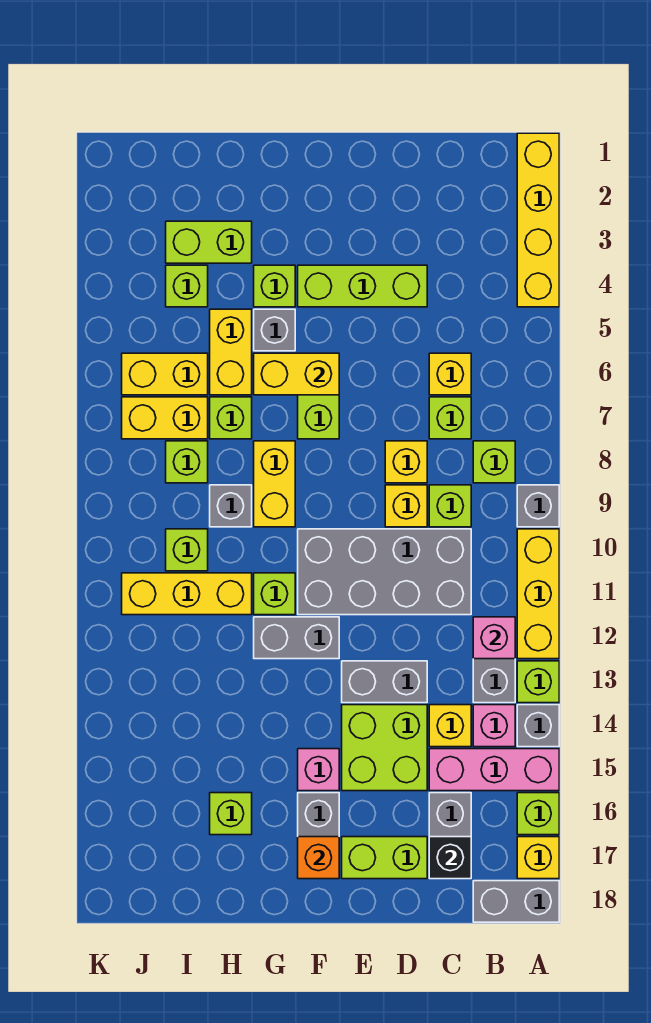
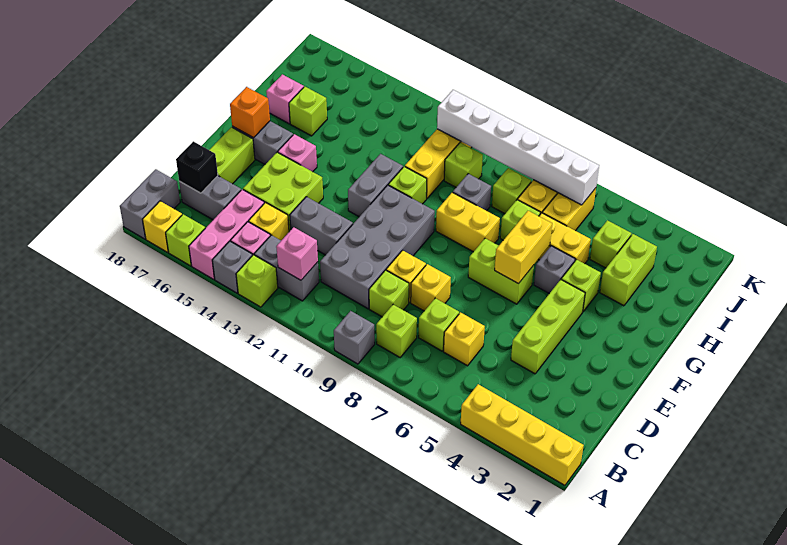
yellow brick A10:A12 level 1 -> none
grey brick D13:E13 level 1 -> grey brick D12:D13 level 1
none -> pink brick H17 level 1
none -> white brick J6:J11 level 2

